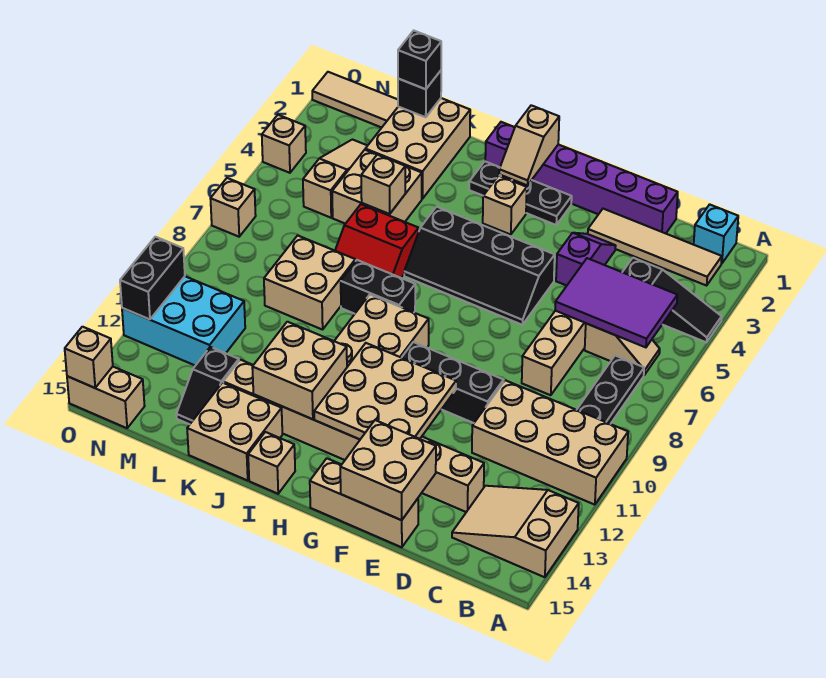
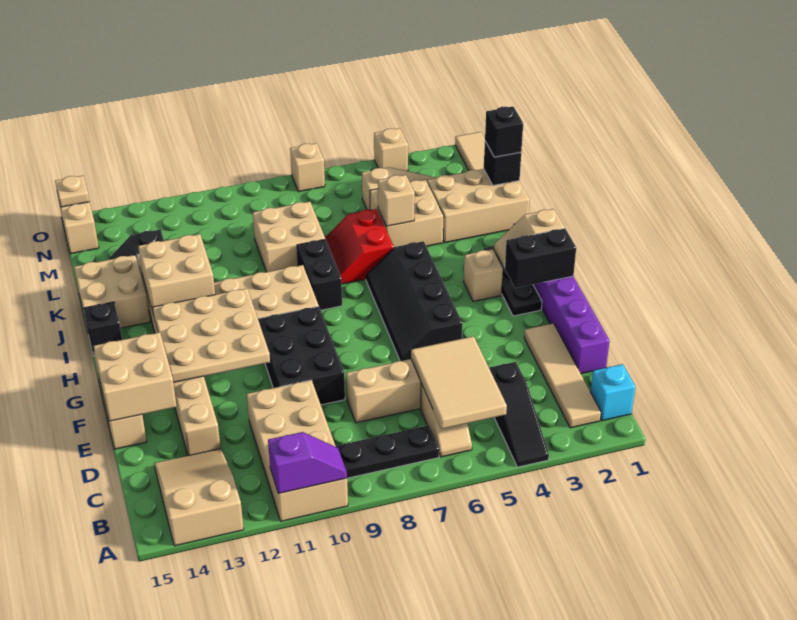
purple tile B5:D6 level 2 -> tan tile B5:D6 level 2
purple slope E3:E4 level 1 top 4 -> purple slope A10:A11 level 2 top 11
black brick E10:G10 level 1 -> black brick E9:G10 level 1
tan brick I15 level 1 -> black brick I15 level 1
cyan brick M11:O12 level 1 -> none
black brick O11:O12 level 2 -> black brick G1:G2 level 2
tan brick O15 level 2 -> tan plate O15 level 2

